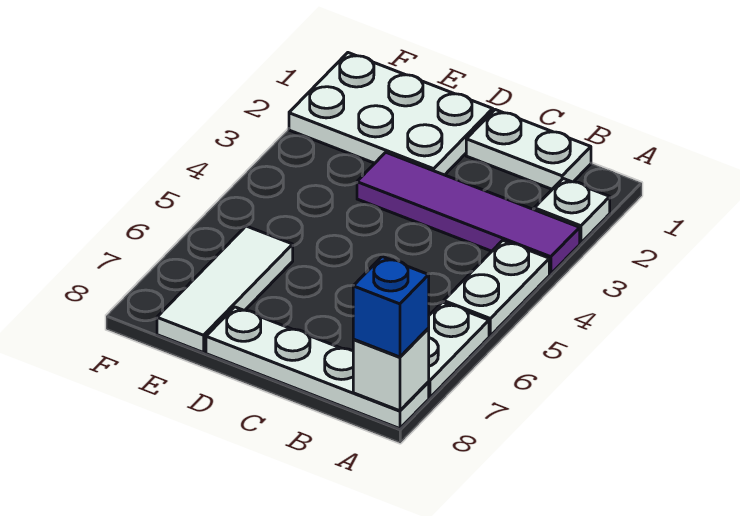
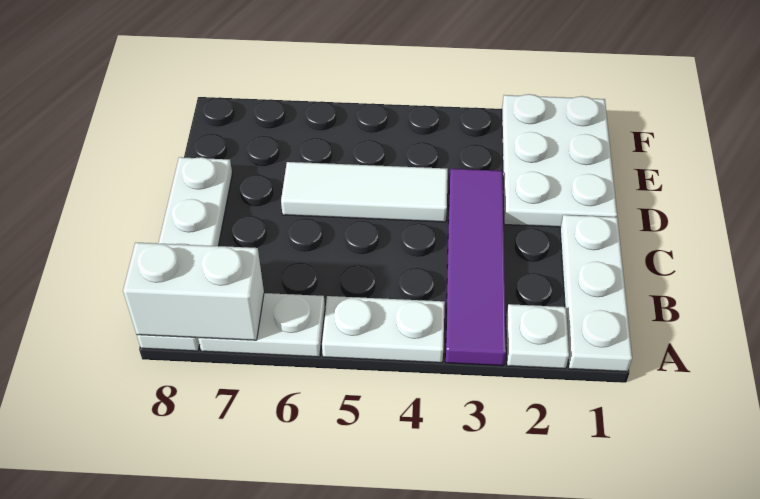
white brick A8 level 2 -> white brick A7:A8 level 2
blue brick A8 level 3 -> none
white plate B1:C1 level 1 -> white plate A1:C1 level 1
white tile E6:E8 level 1 -> white tile D4:D6 level 1

